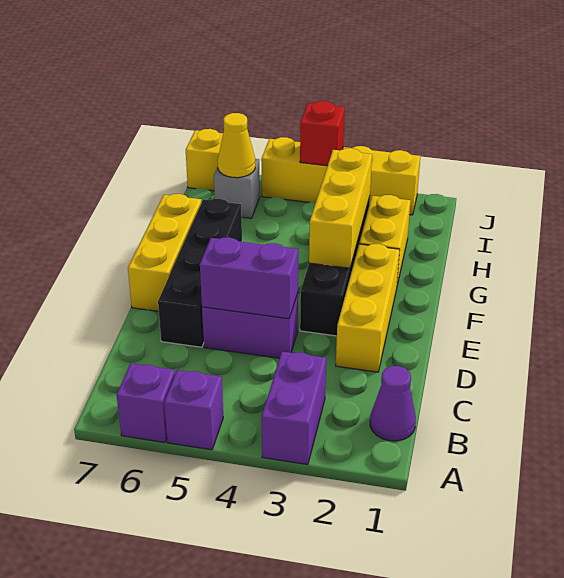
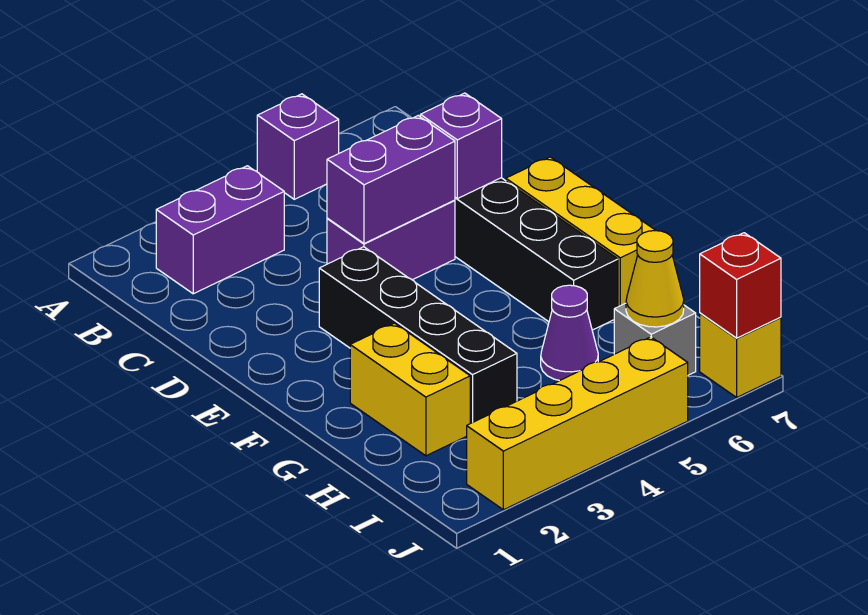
purple brick A3:B3 level 1 -> purple brick B2:B3 level 1
purple brick A6 level 1 -> purple brick D6 level 2
purple cone B1 level 1 -> purple cone H5 level 1
yellow brick D2:F2 level 1 -> none
yellow brick F3:H3 level 2 -> none
red brick J4 level 2 -> red brick J7 level 2

